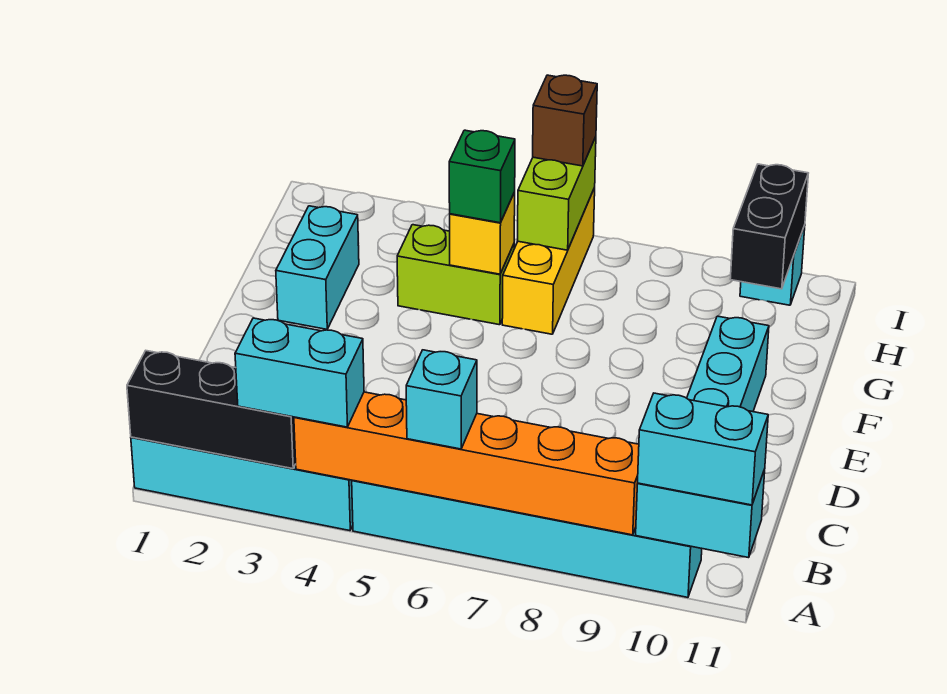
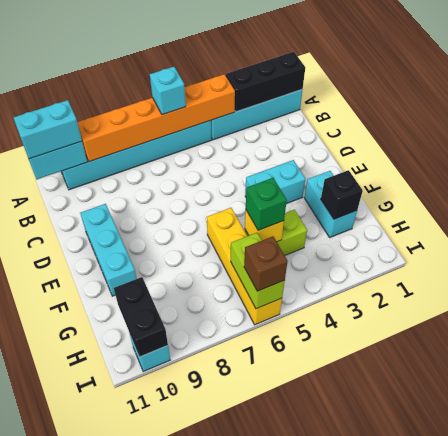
cyan brick A3:A4 level 3 -> cyan brick E3:E4 level 1
none -> black brick G2 level 2
yellow brick G6:I6 level 1 -> yellow brick F6:I6 level 1

